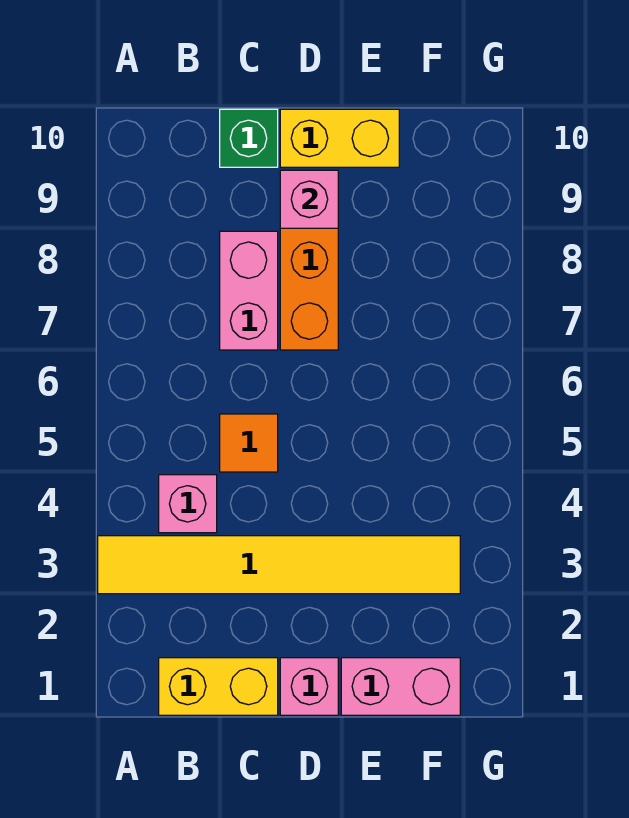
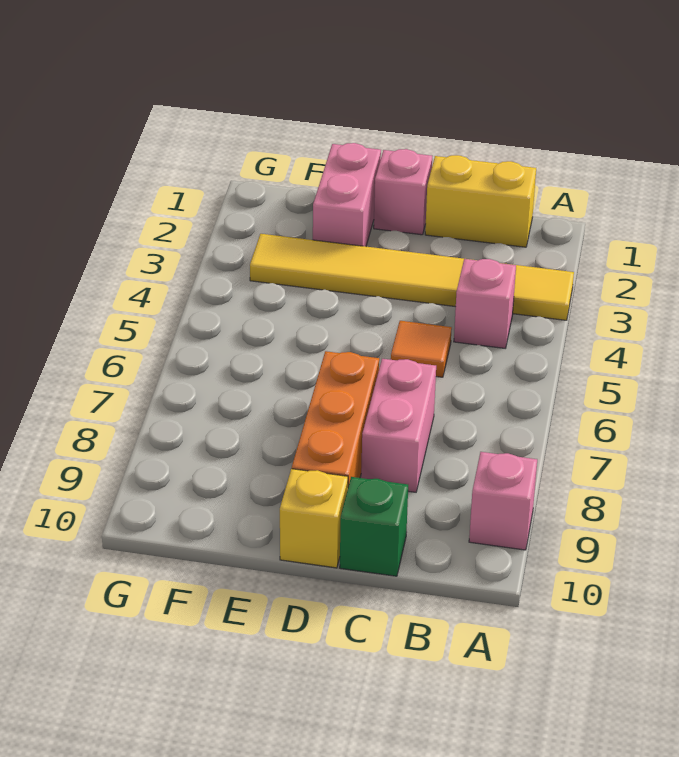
pink brick D9 level 2 -> pink brick A9 level 1
yellow brick D10:E10 level 1 -> yellow brick D10 level 1
pink brick E1:F1 level 1 -> pink brick E1:E2 level 1

